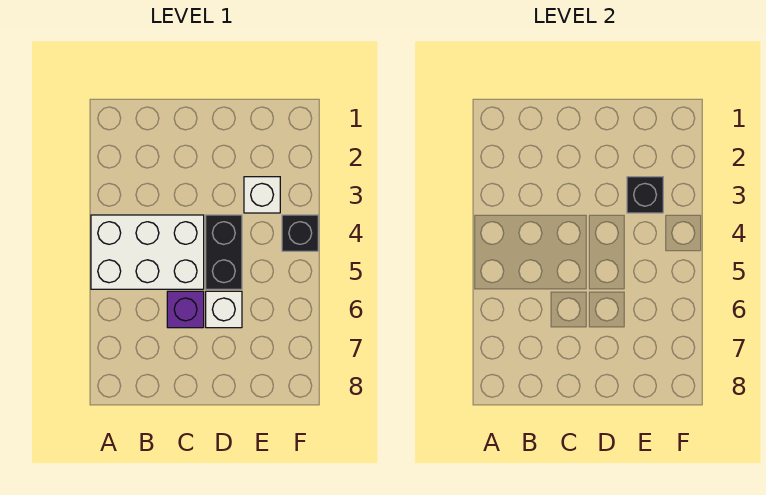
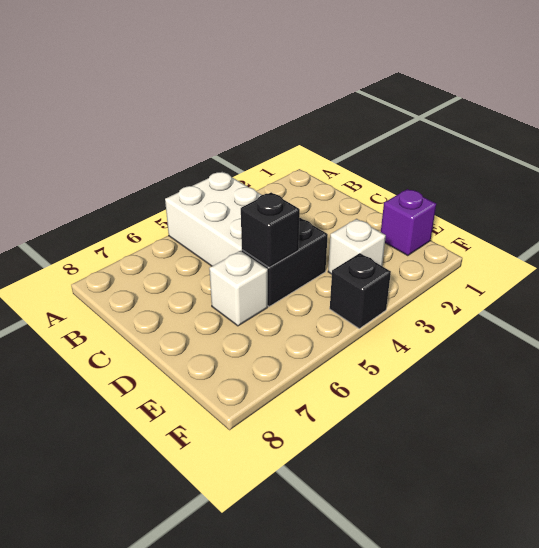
purple brick C6 level 1 -> purple brick E1 level 1
black brick E3 level 2 -> black brick D5 level 2

